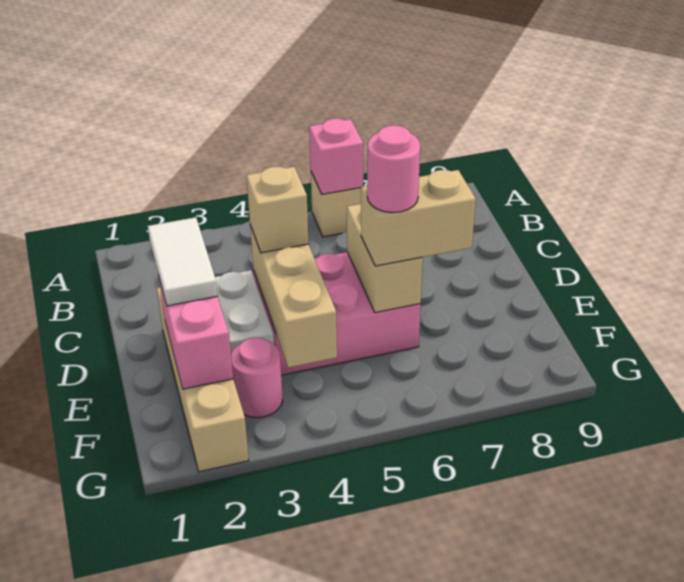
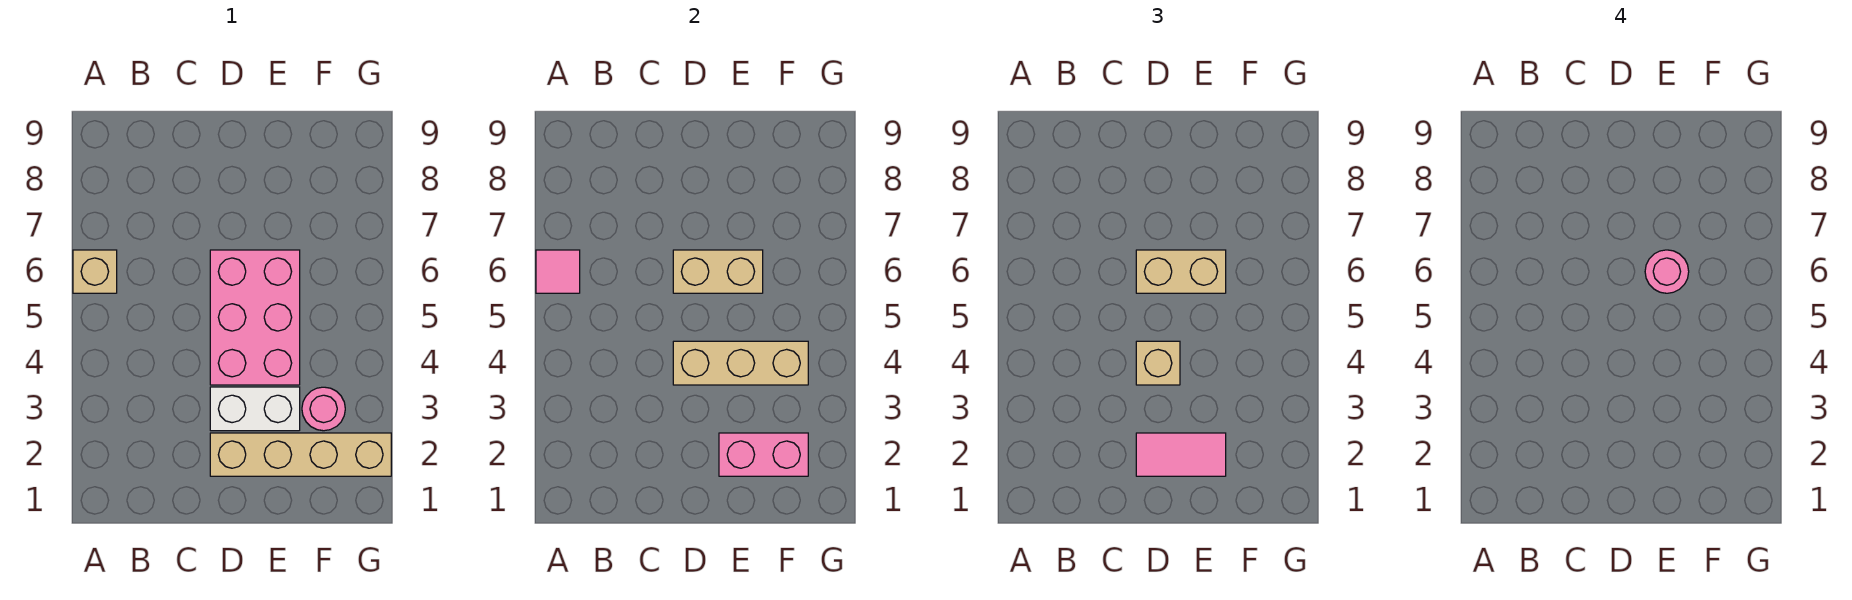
pink brick A6 level 2 -> pink tile A6 level 2
white tile D2:E2 level 3 -> pink tile D2:E2 level 3
tan brick E6:E7 level 3 -> tan brick D6:E6 level 3

